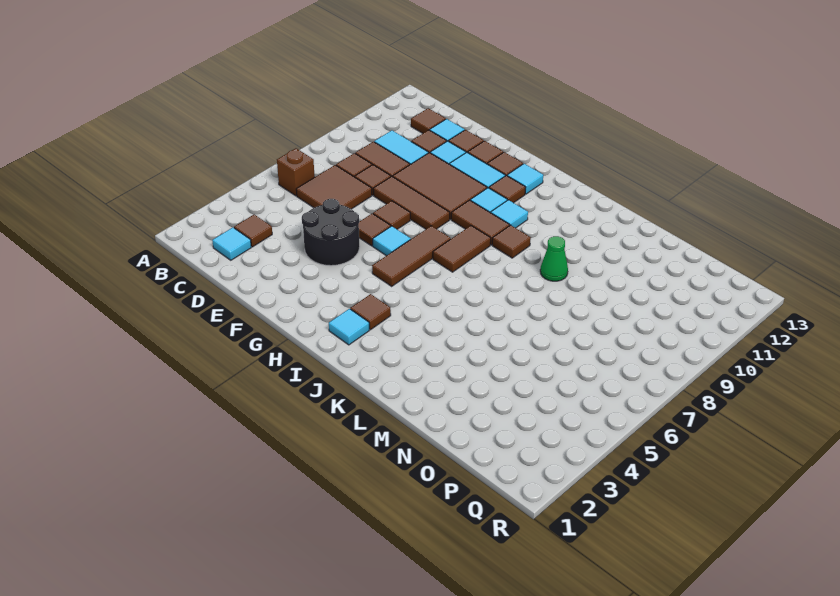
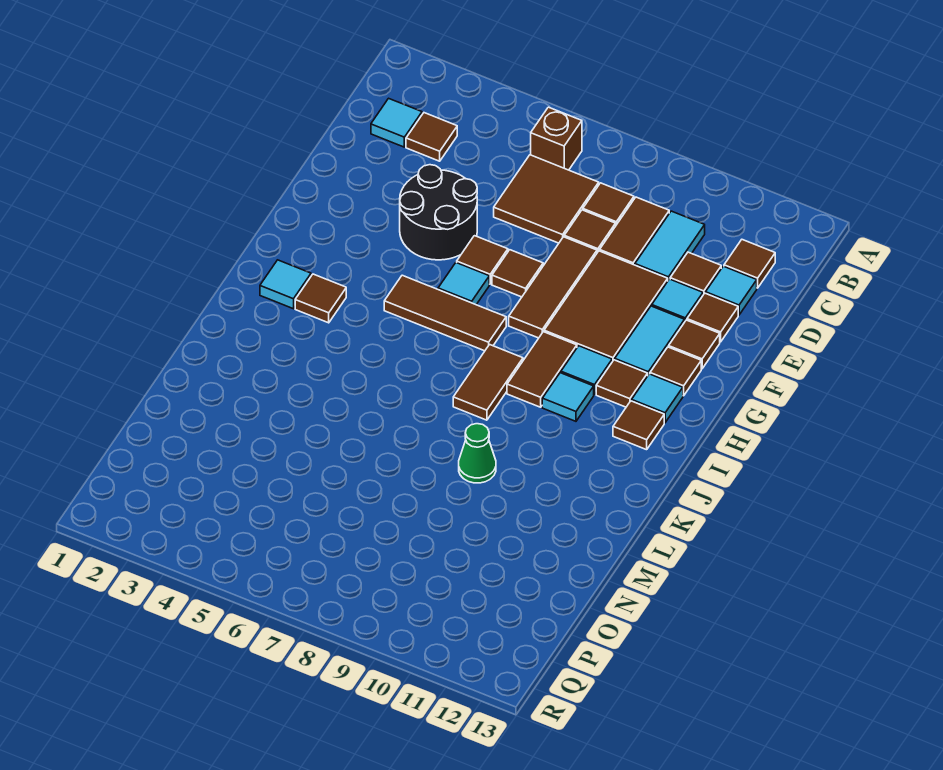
brown tile I7:I8 level 1 -> brown tile I8:J8 level 1
brown tile J9 level 1 -> brown tile I12 level 1

